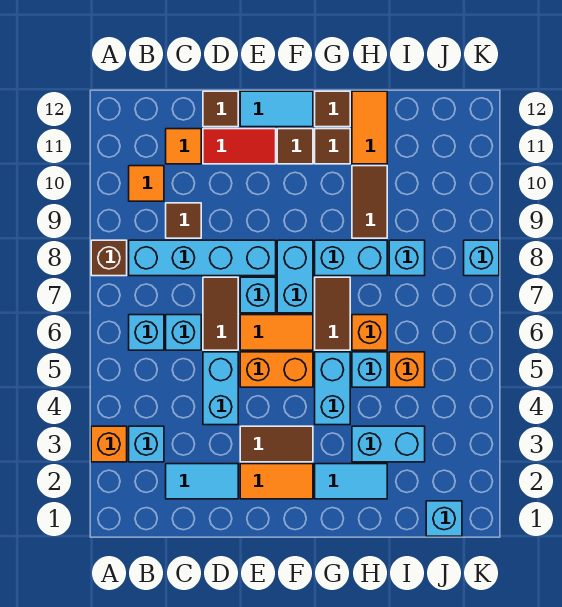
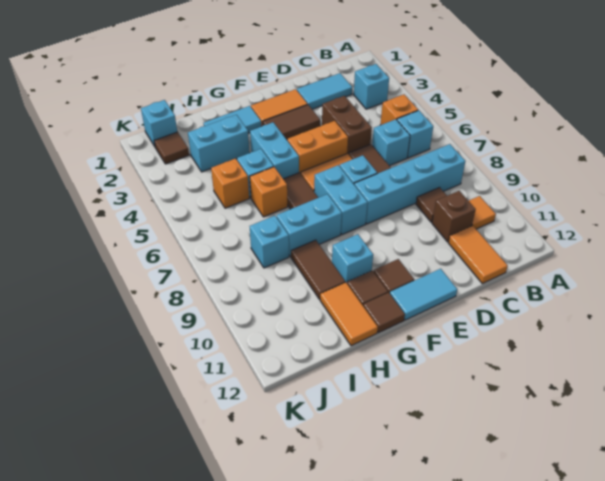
orange brick A3 level 1 -> orange brick B5 level 1
brown brick A8 level 1 -> brown brick C10 level 1
orange tile C11 level 1 -> orange tile C11:C12 level 1
cyan brick D4:D5 level 1 -> brown brick D4:D5 level 1
red tile D11:E11 level 1 -> none
brown tile D12 level 1 -> brown tile J2 level 1
cyan brick K8 level 1 -> cyan brick G10 level 1

